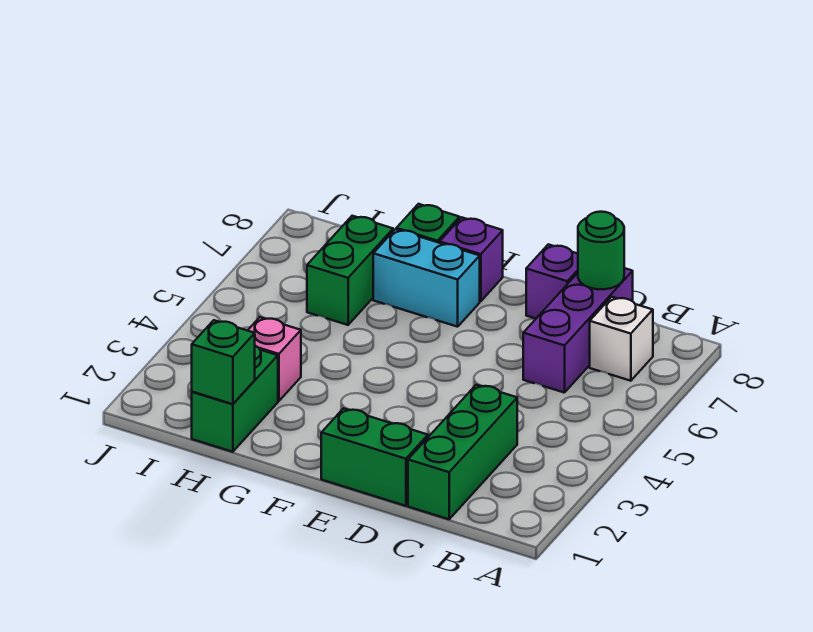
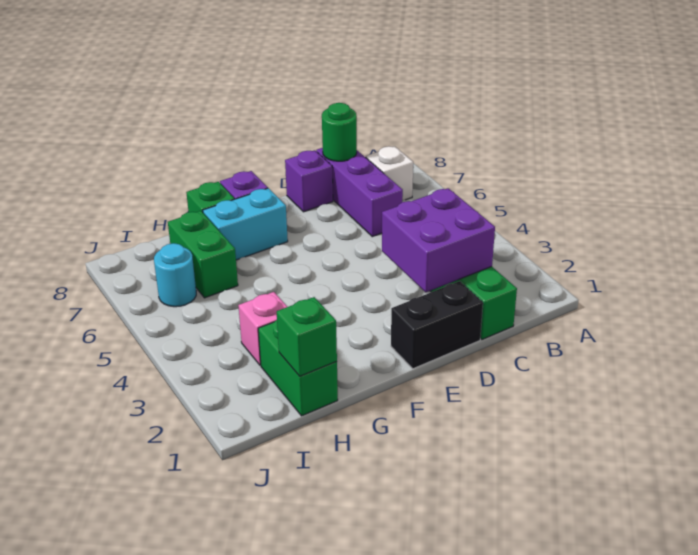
none -> purple brick C2:D3 level 2
green brick D1:E1 level 1 -> black brick D1:E1 level 1
none -> cyan round brick I6 level 1

